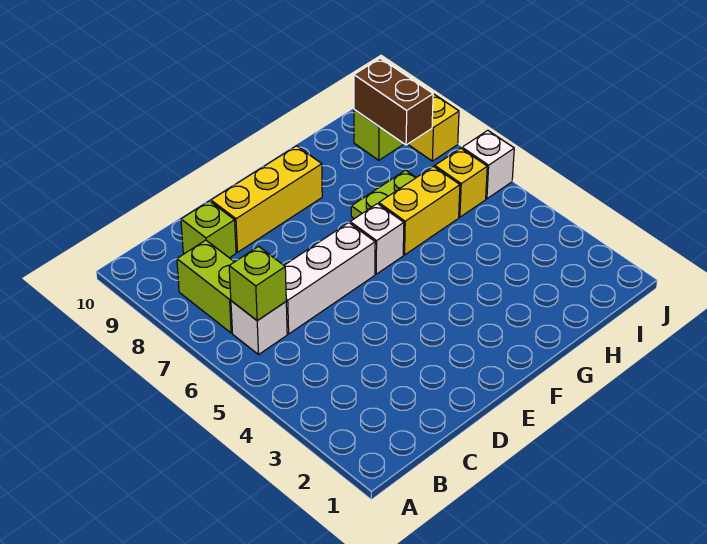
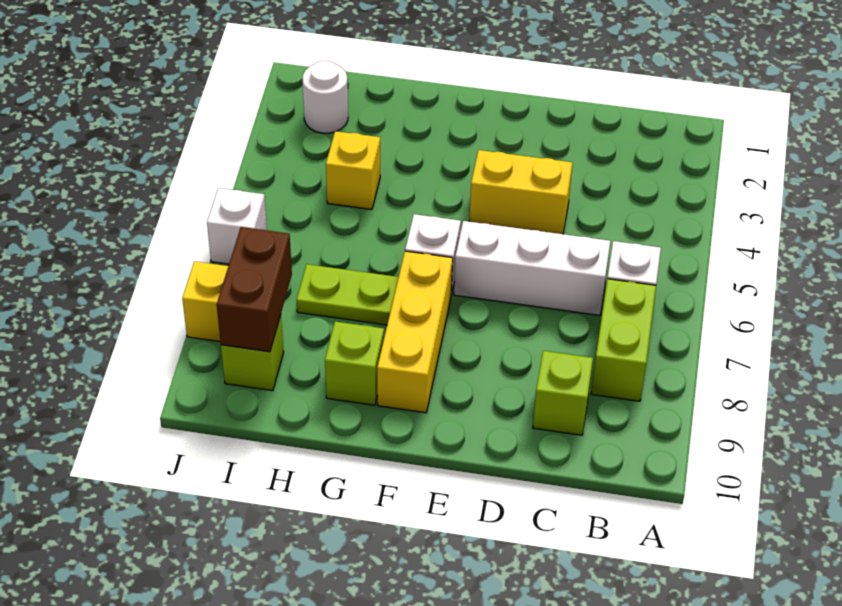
lime brick B6 level 2 -> lime brick G9 level 1
yellow brick D9:F9 level 1 -> yellow brick F7:F9 level 1
yellow brick G6:H6 level 1 -> yellow brick D4:E4 level 1
none -> white round brick I2 level 1
yellow brick I6 level 1 -> yellow brick H4 level 1

